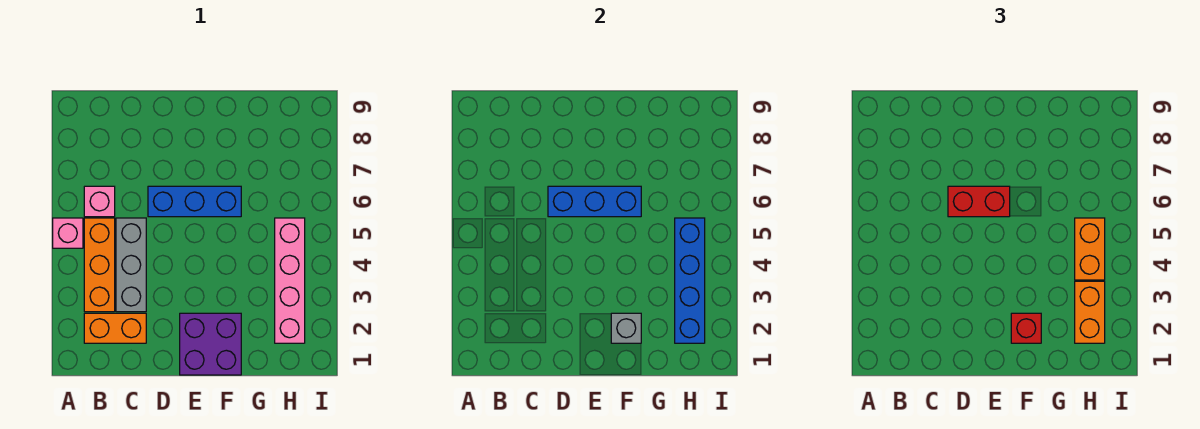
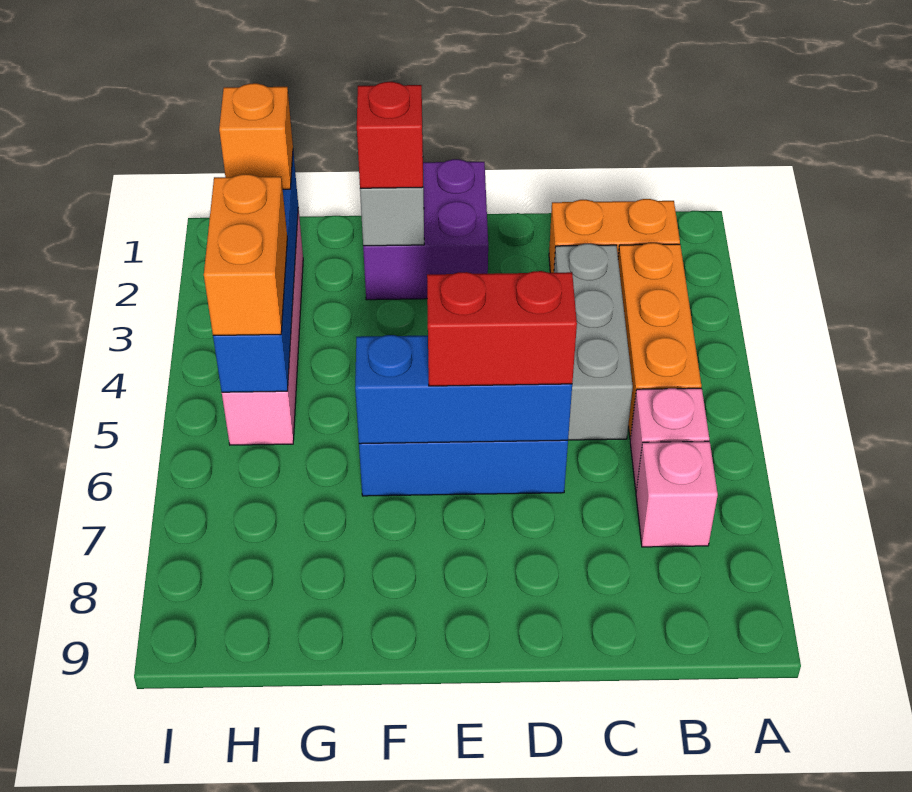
pink brick A5 level 1 -> pink brick B7 level 1
orange brick H2:H3 level 3 -> orange brick H2 level 3

